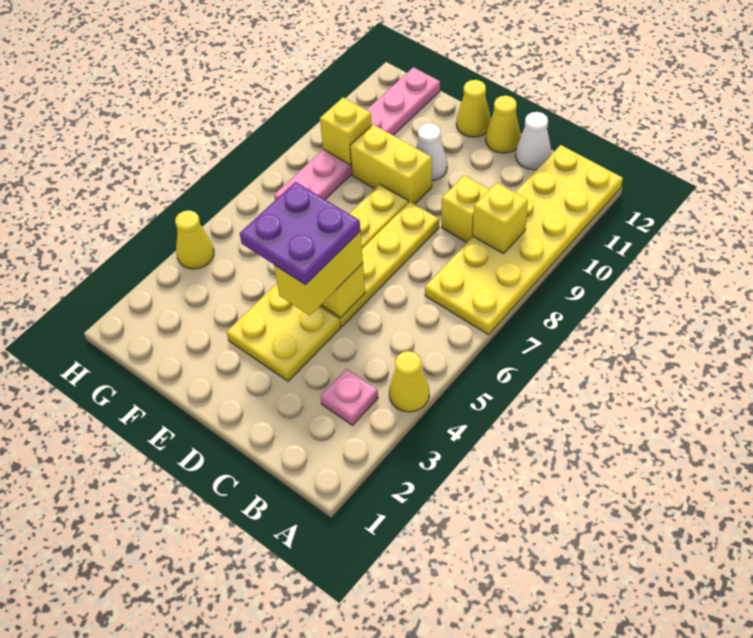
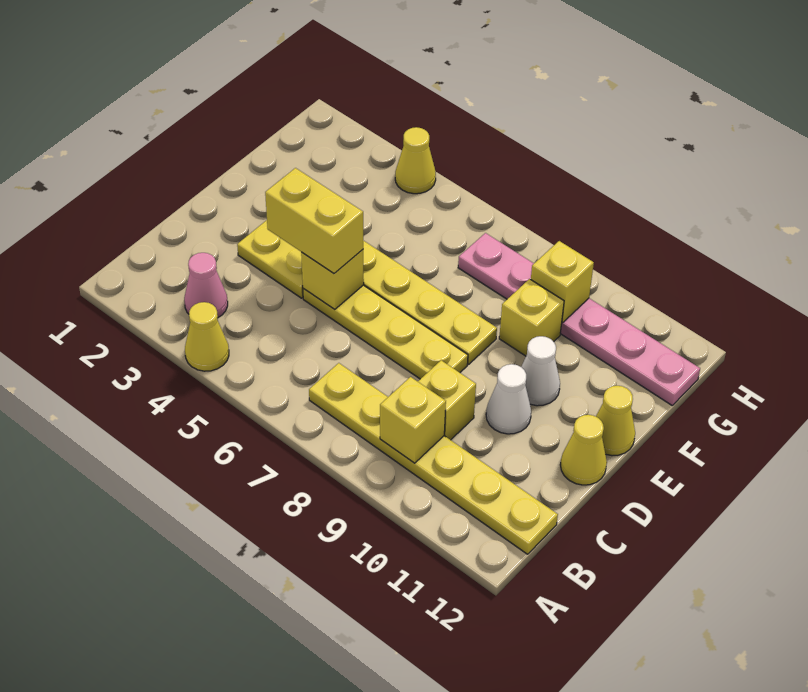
yellow plate A7:B12 level 1 -> yellow plate B7:B12 level 1
pink plate B3 level 1 -> pink cone B3 level 1
white cone C12 level 1 -> white cone D10 level 1
purple plate D4:E5 level 4 -> none
yellow brick E9:F9 level 1 -> yellow brick F9 level 1

